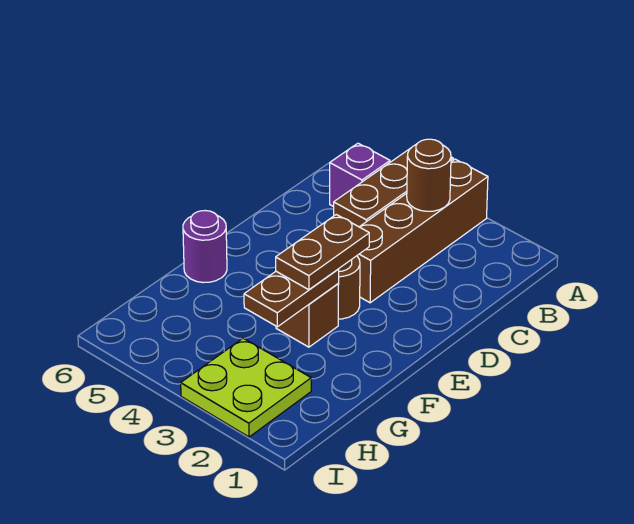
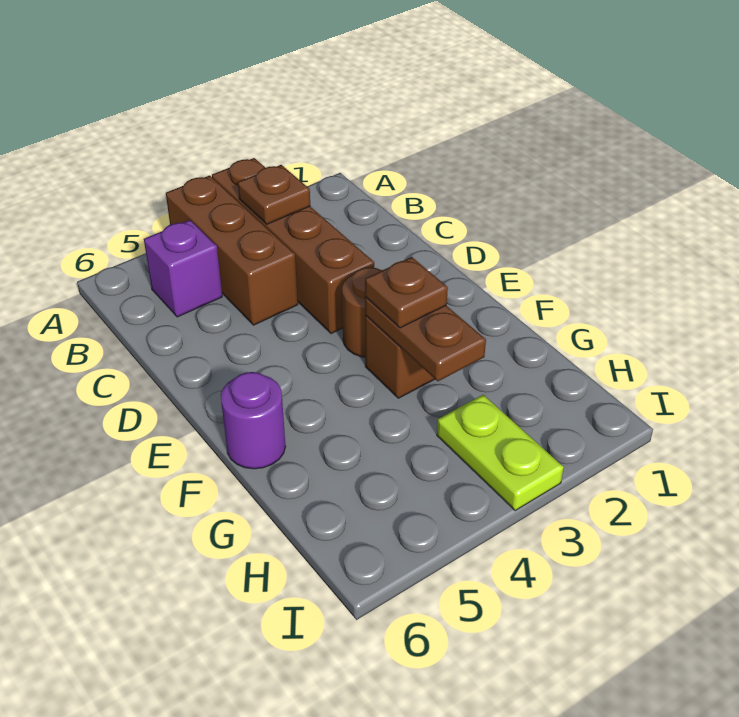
brown round brick B3 level 2 -> brown plate B3 level 2
brown plate E3:F3 level 3 -> brown plate F3 level 3
lime plate H2:I3 level 1 -> lime plate H3:I3 level 1

